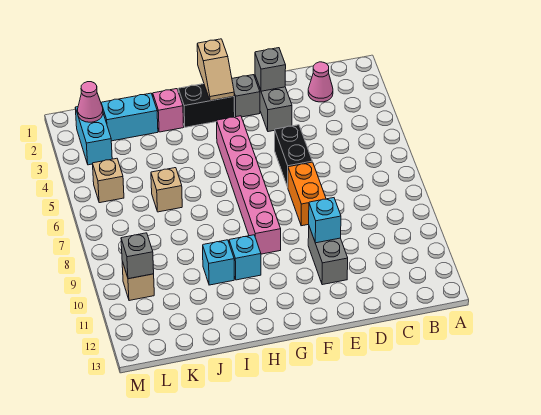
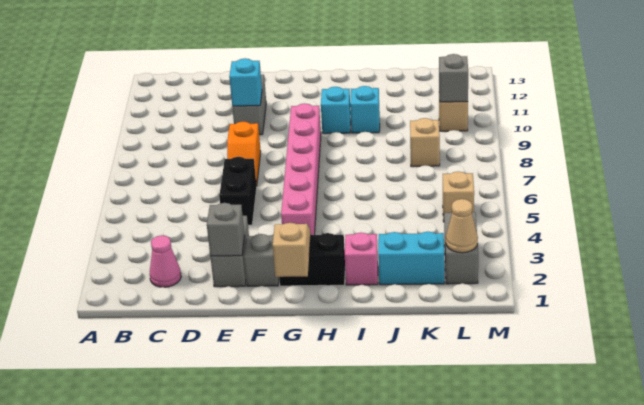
orange brick E7:E8 level 1 -> orange slope E7:E8 level 1 top 8
tan brick J6 level 1 -> tan brick K8 level 1
cyan brick L2:L3 level 1 -> grey brick L2:L3 level 1
pink cone L2 level 2 -> tan cone L2 level 2

